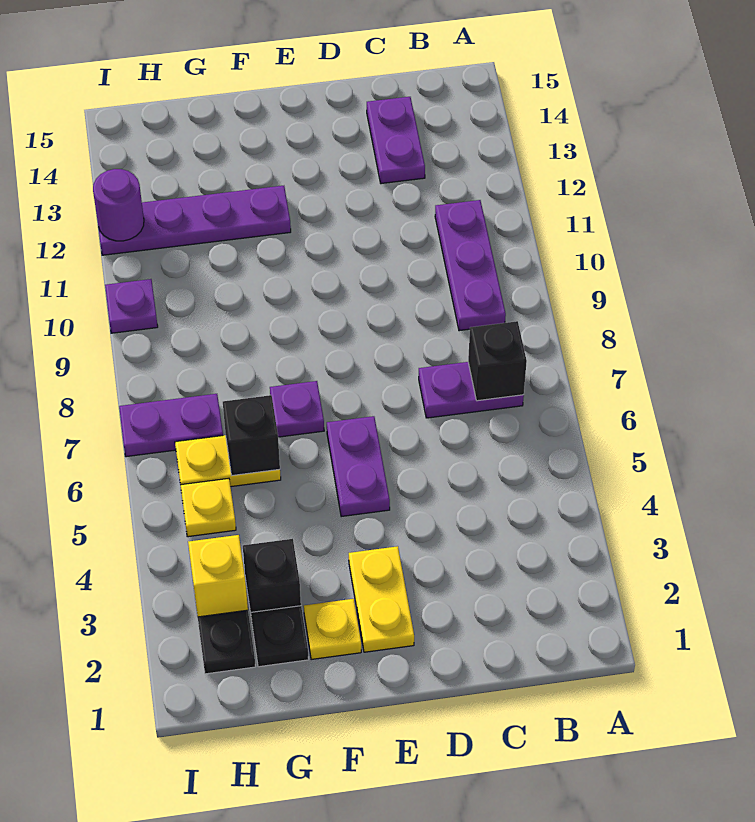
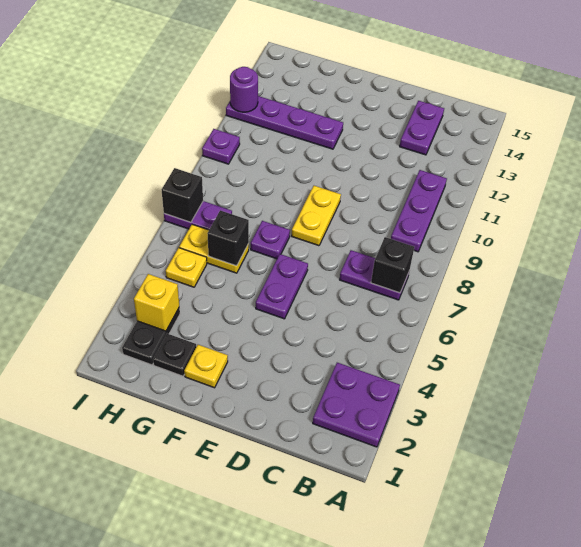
none -> purple plate A2:B3 level 1
yellow plate E2:E3 level 1 -> yellow plate E8:E9 level 1
black brick G3 level 1 -> black brick I7 level 2

